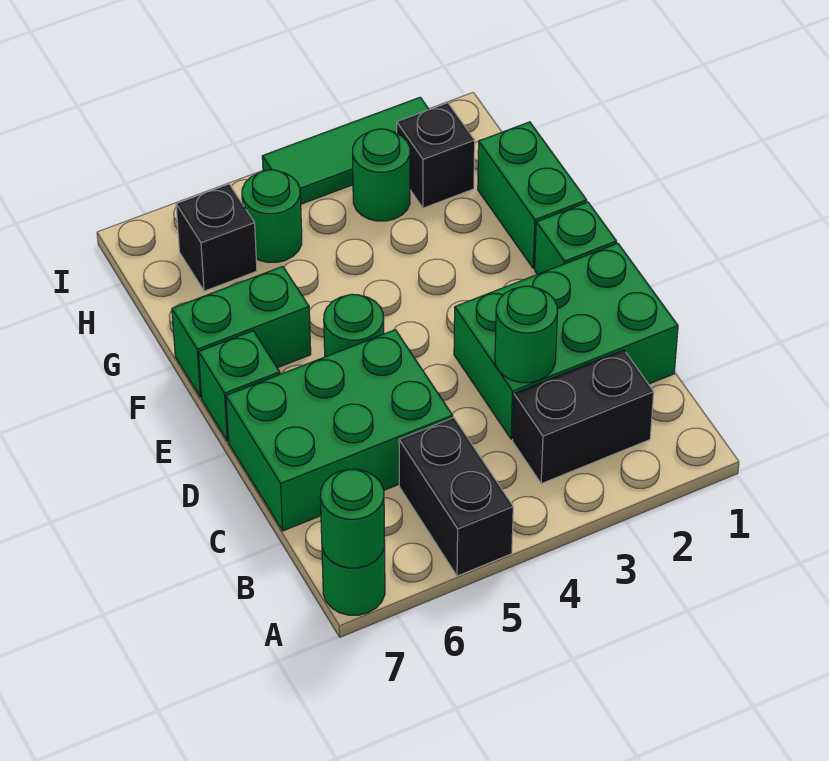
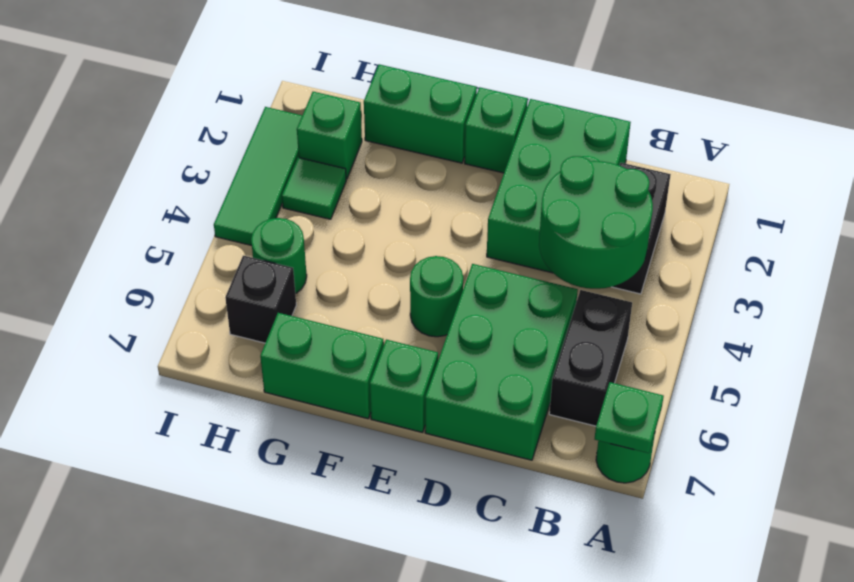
black brick A5:B5 level 1 -> black brick B5:B6 level 1
green round brick A7 level 2 -> green plate A7 level 2
green round brick C3 level 2 -> green round brick B3:C4 level 2
green brick F6:F7 level 1 -> green brick F7:G7 level 1
black brick H2 level 1 -> green brick H2 level 1
green round brick H3 level 1 -> green tile H3 level 1

